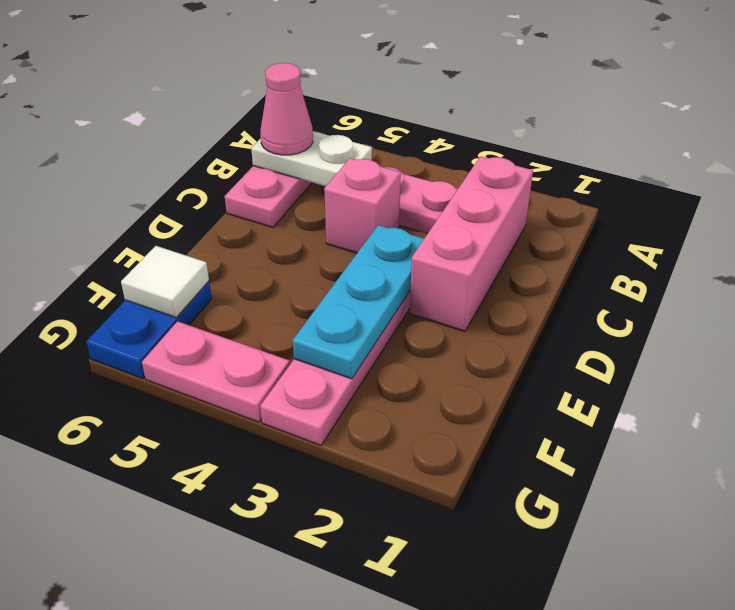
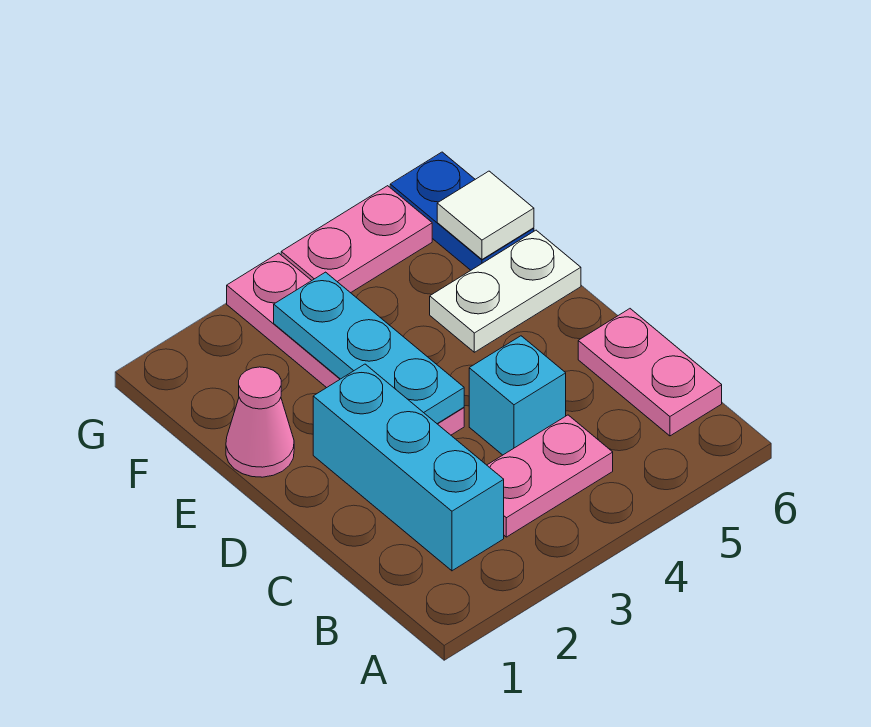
pink brick B2:D2 level 1 -> cyan brick B2:D2 level 1
white plate B5:B6 level 2 -> white plate E5:E6 level 1
pink cone B6 level 3 -> pink cone E1 level 1
pink brick C4 level 1 -> cyan brick C4 level 1

